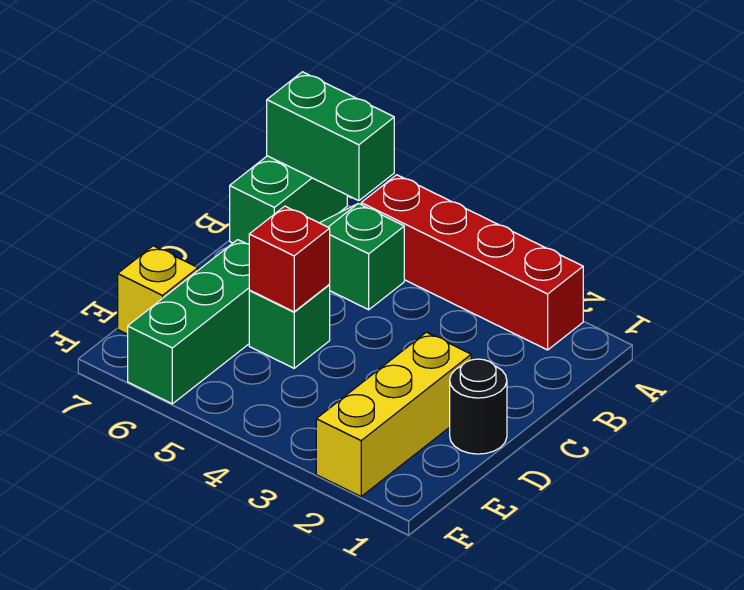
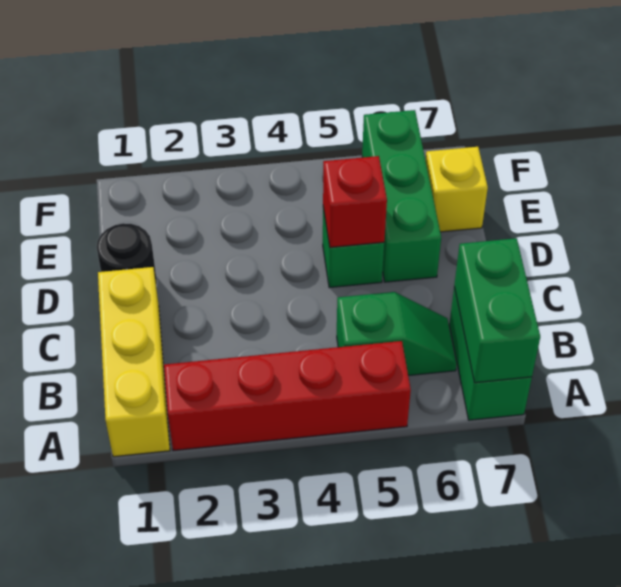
green brick A6:A7 level 2 -> green brick A7:B7 level 2
yellow brick D2:F2 level 1 -> yellow brick A1:C1 level 1

